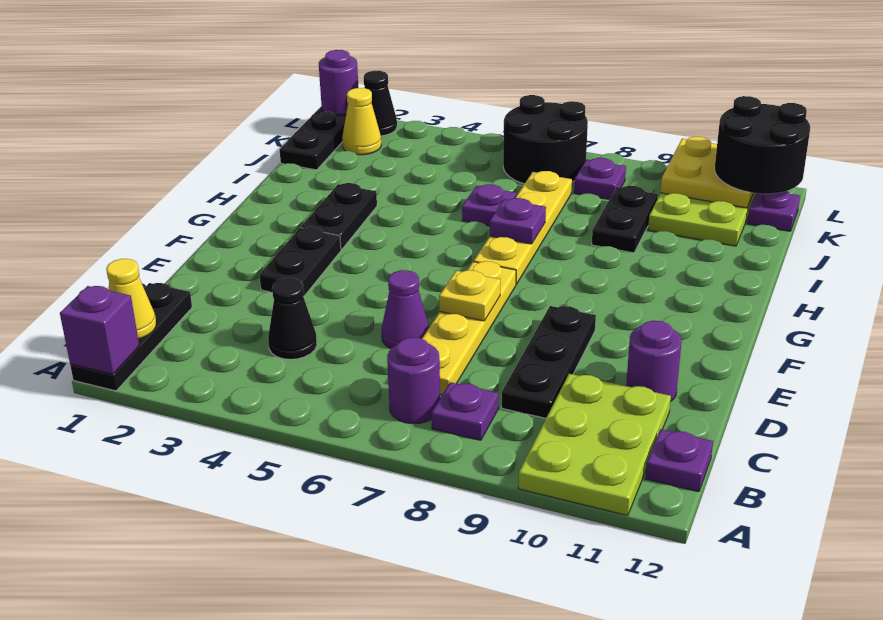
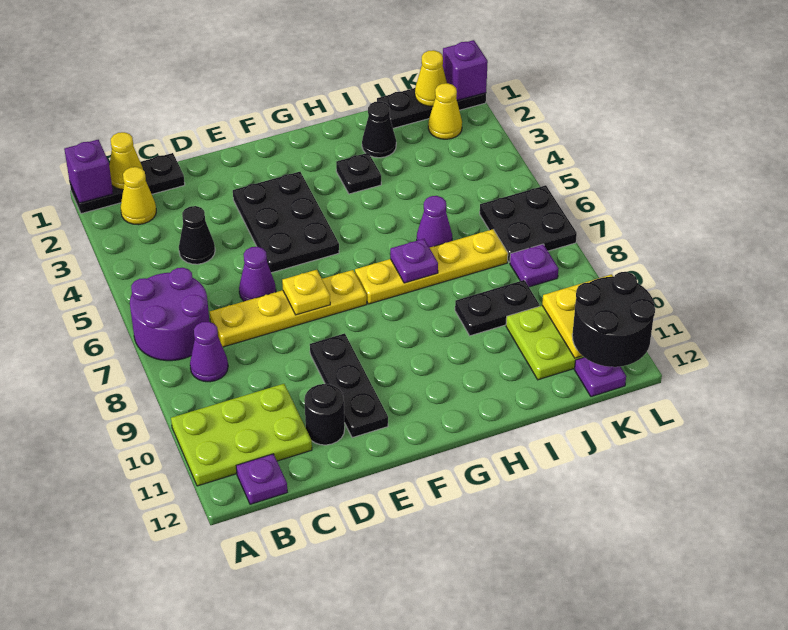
none -> yellow cone B2 level 1
purple round brick B7 level 1 -> purple round brick A6:B7 level 1
purple plate B8 level 1 -> purple cone B8 level 1
black plate C9:E9 level 1 -> black plate E9:E11 level 1
purple round brick D11 level 1 -> black round brick D11 level 1
black plate E3:F3 level 1 -> black plate E3:F5 level 1
black plate G3:H3 level 1 -> black plate H3 level 1
purple plate I6 level 1 -> purple cone I6 level 1
none -> yellow cone K1 level 2
black round brick K6:L7 level 1 -> black plate K6:L7 level 1
purple round brick L1 level 2 -> purple brick L1 level 2
black cone L2 level 1 -> black cone I2 level 1

